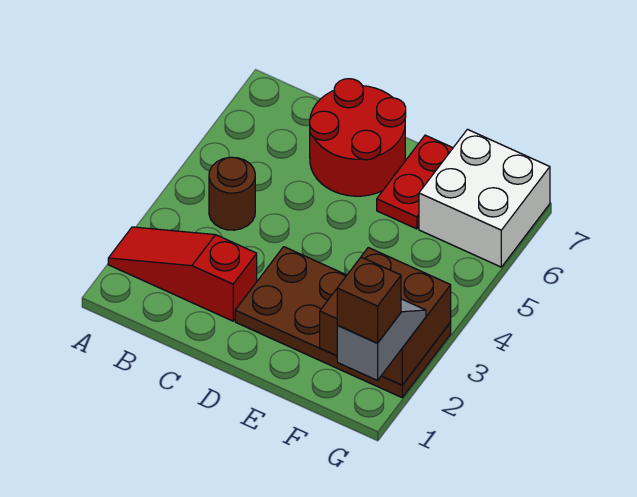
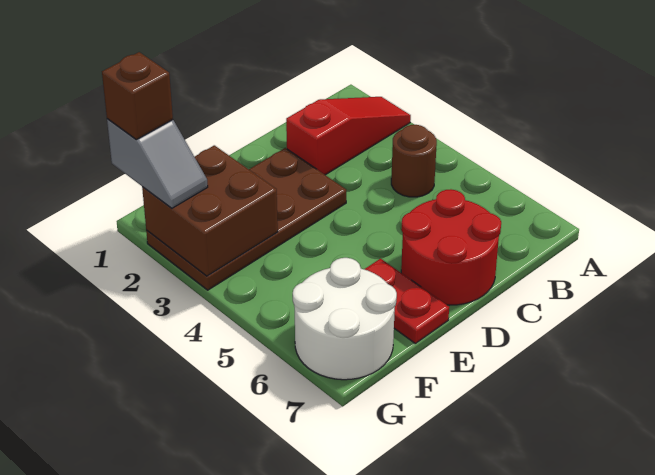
white brick F6:G7 level 1 -> white round brick F6:G7 level 1

